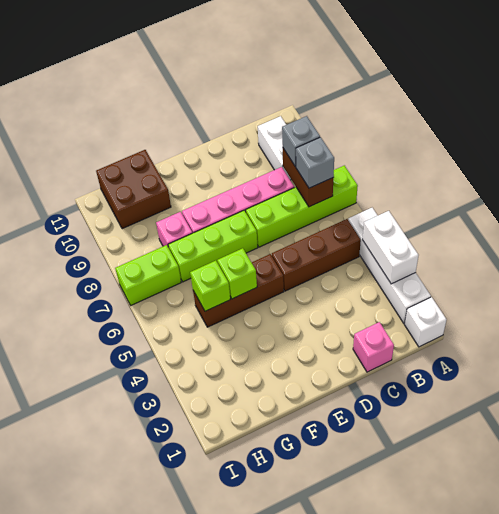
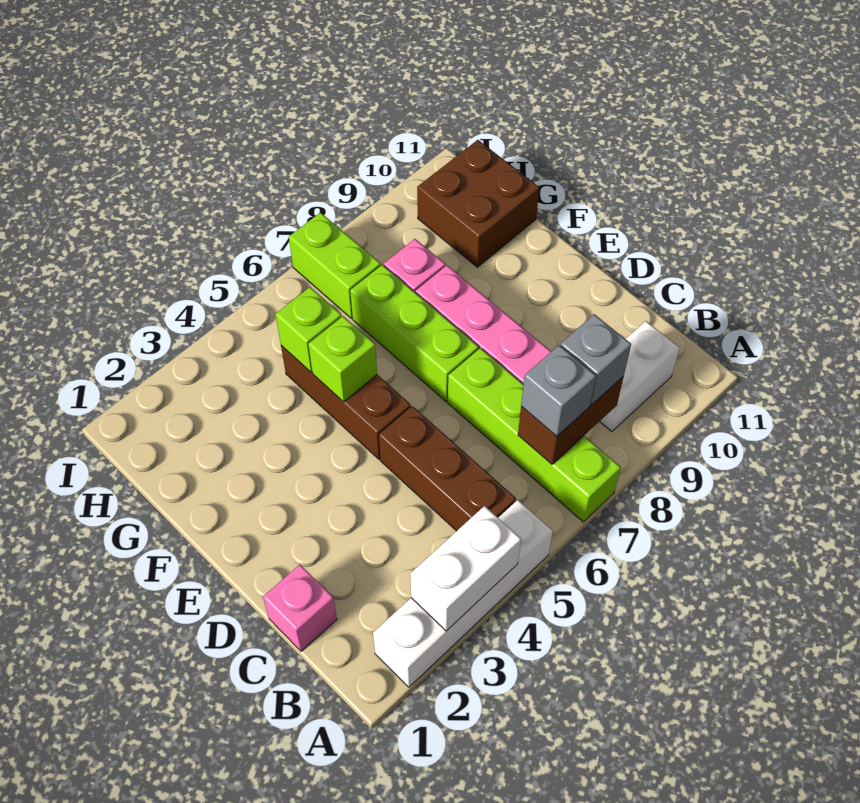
white brick A1 level 1 -> none

